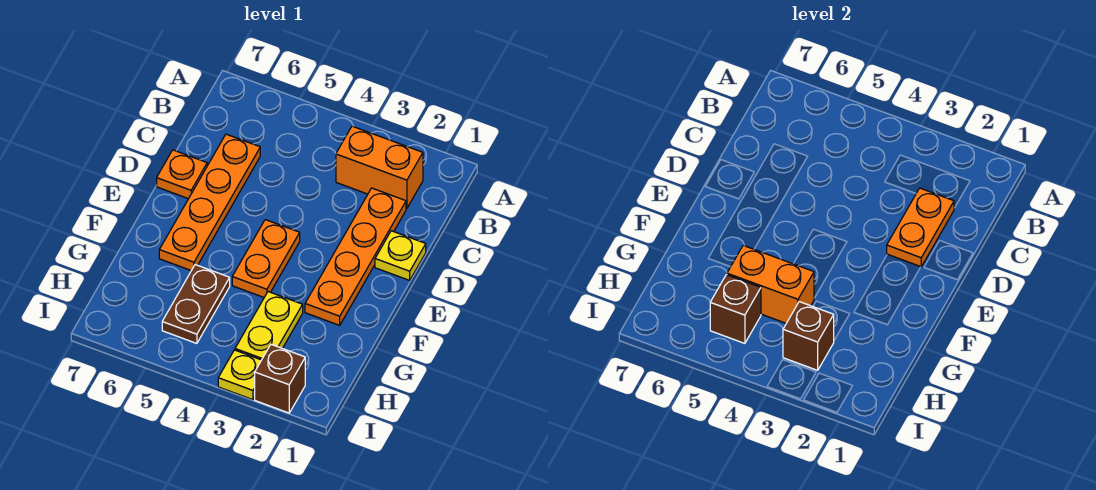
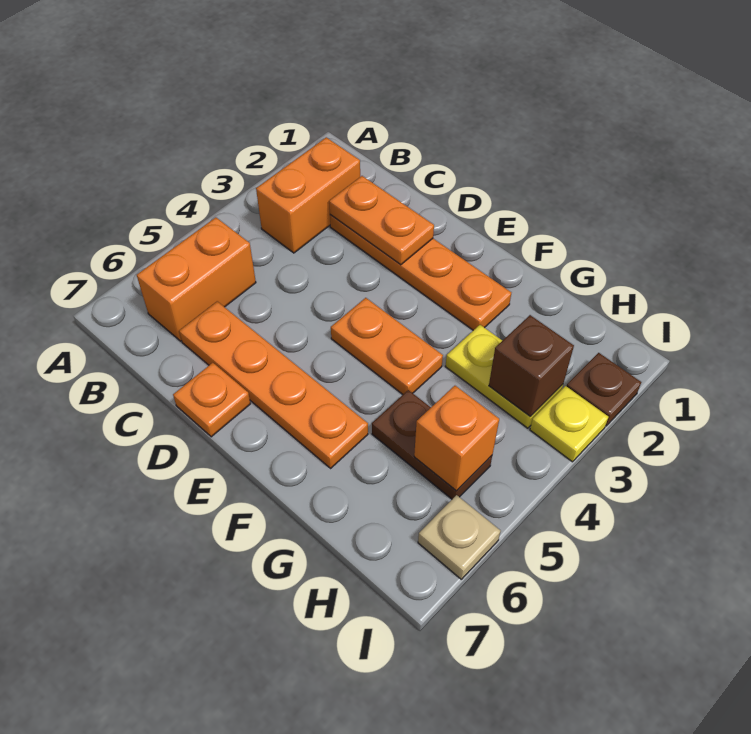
yellow plate D1 level 1 -> none
orange brick G4:G5 level 2 -> orange brick B5:B6 level 1
brown brick H5 level 2 -> orange brick H5 level 2
brown brick I2 level 1 -> brown plate I2 level 1
none -> tan plate I6 level 1

